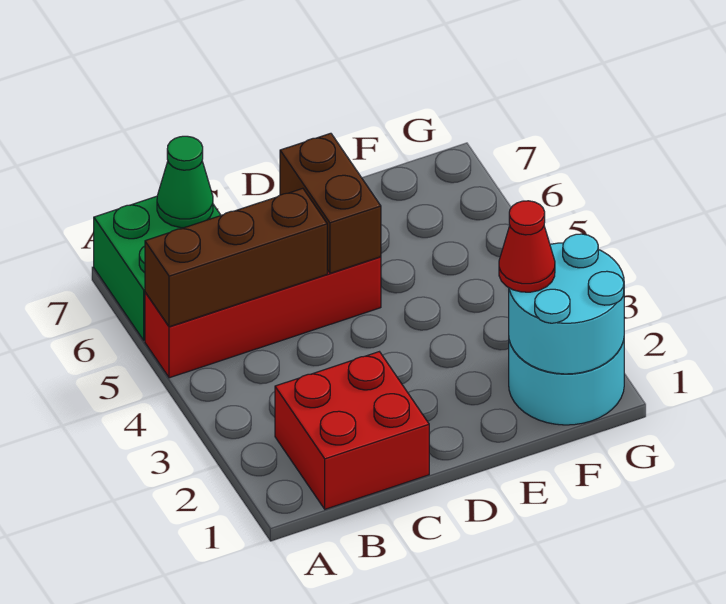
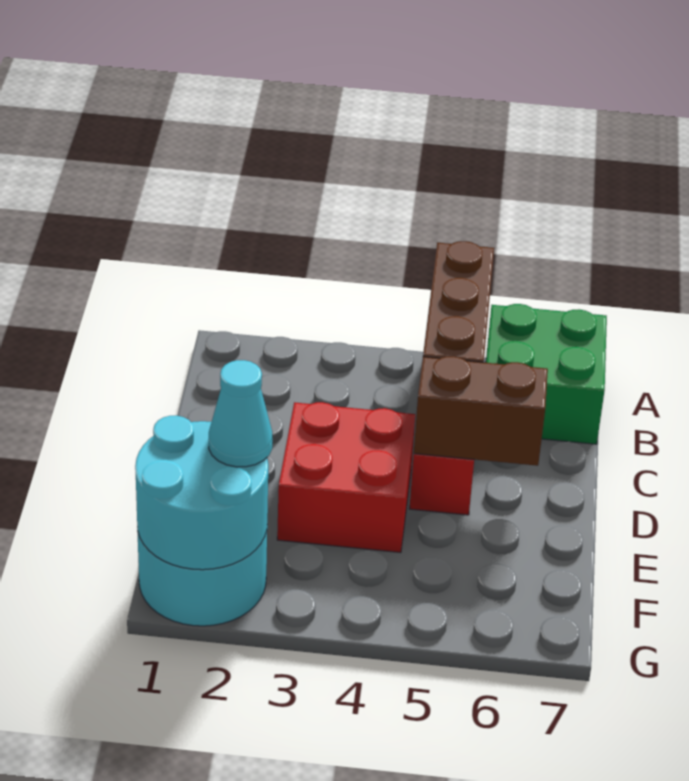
red brick B1:C2 level 1 -> red brick D3:E4 level 1
green cone B7 level 2 -> none
red cone F2 level 3 -> cyan cone F2 level 3

